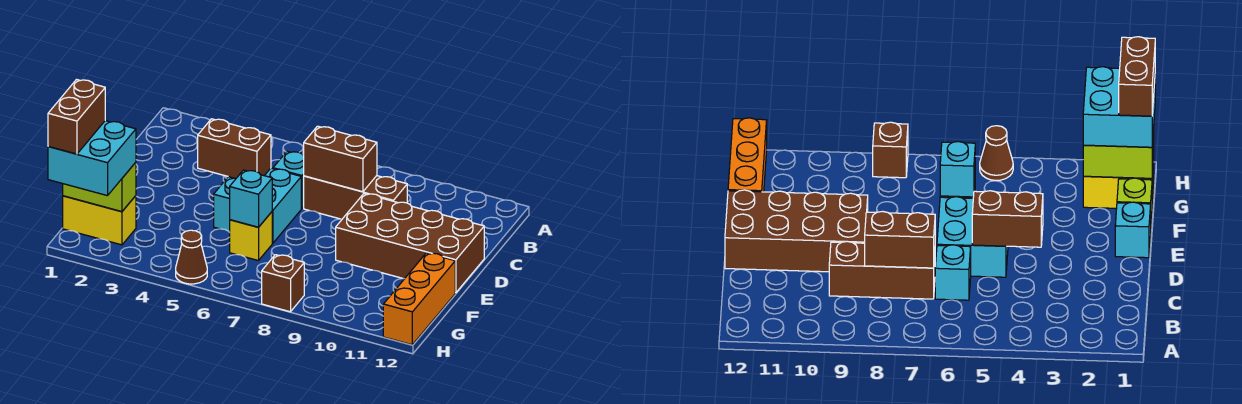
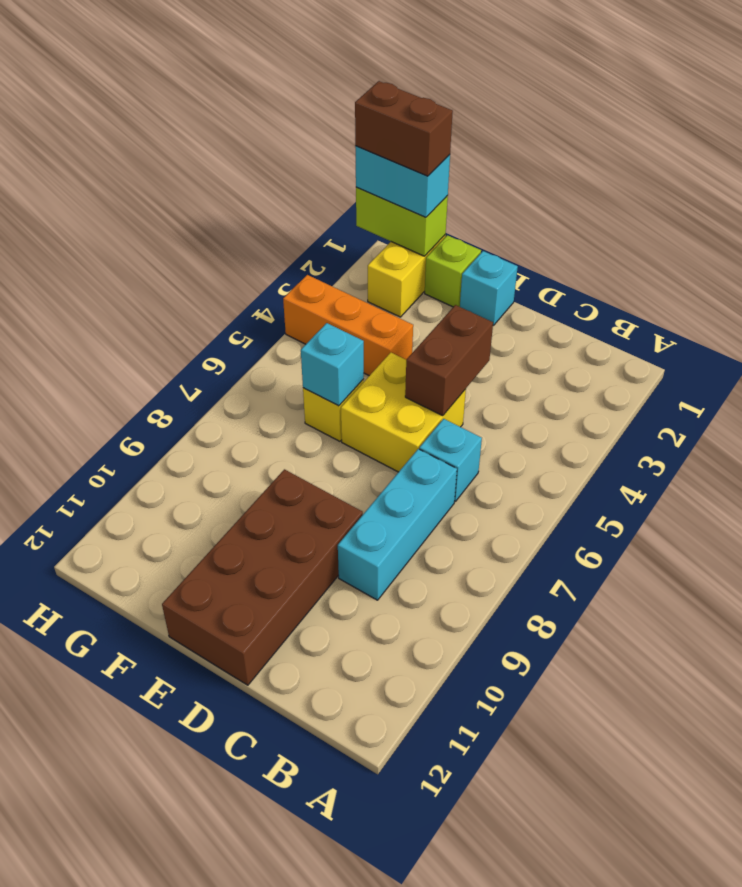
brown brick C7:C9 level 1 -> cyan brick C7:C9 level 1
brown brick C7:C8 level 2 -> none
cyan brick D5:E6 level 1 -> yellow brick D5:E6 level 1
orange brick F12:H12 level 1 -> orange brick F4:H4 level 1
lime brick G1:G2 level 2 -> lime brick G1:H1 level 2
cyan brick G1:H2 level 3 -> cyan brick G1:H1 level 3
brown cone H5 level 1 -> none
brown brick H8 level 1 -> none

